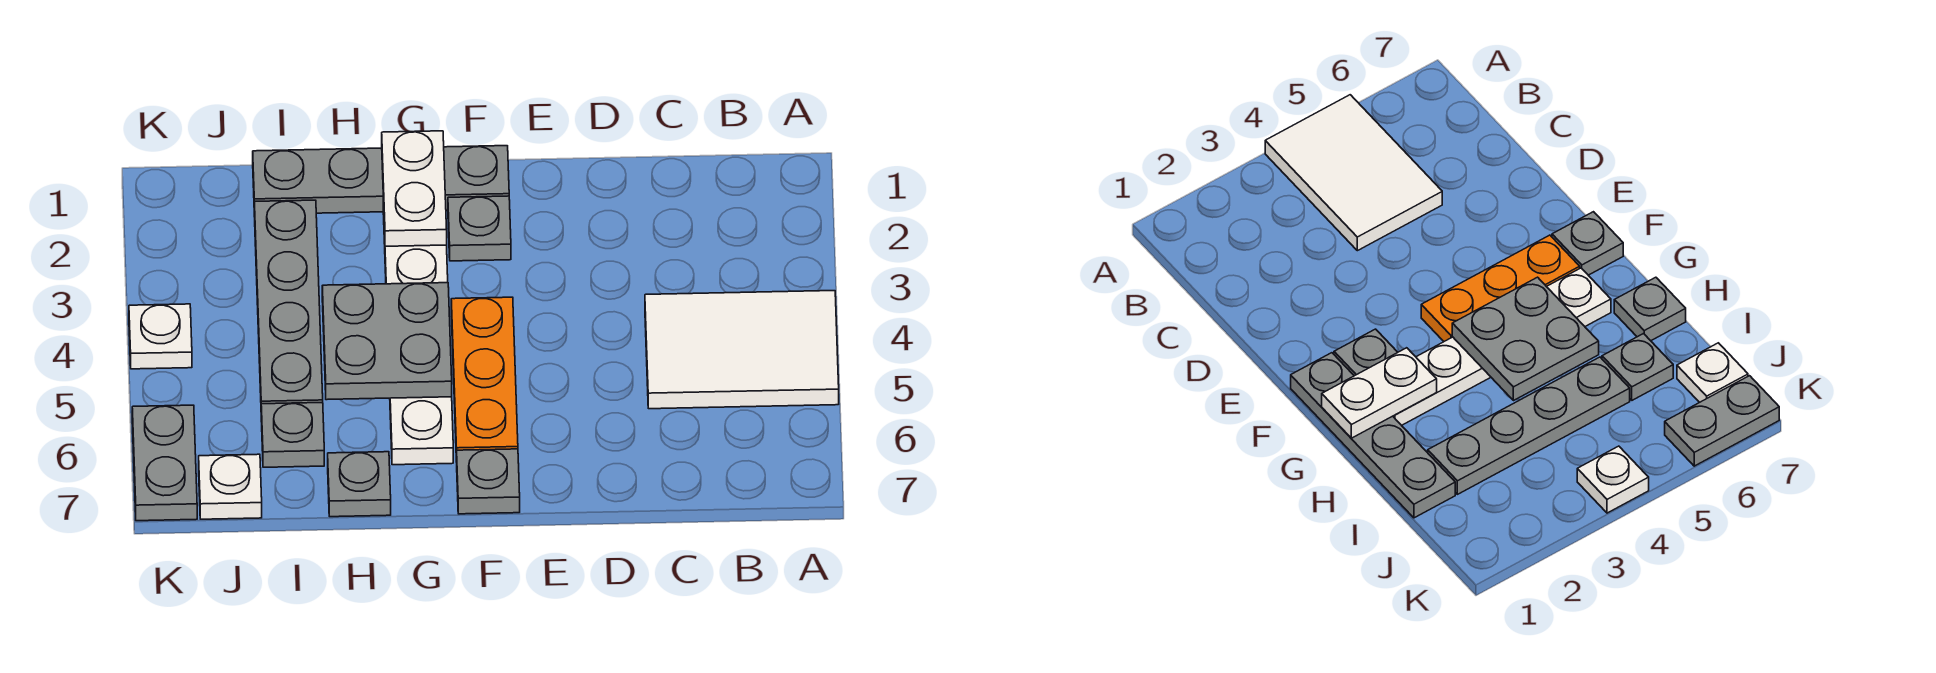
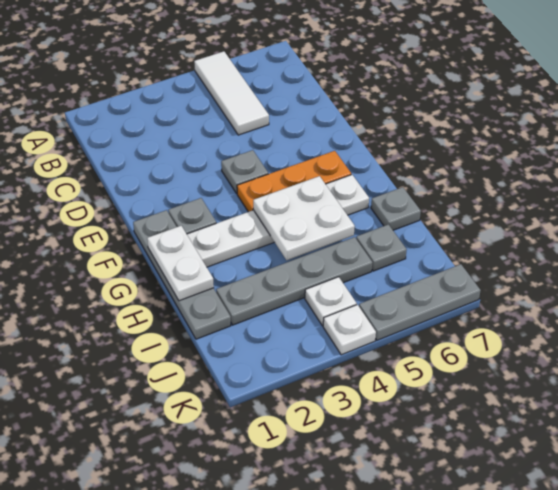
white tile A4:C5 level 1 -> white tile A5:C5 level 1
grey plate F7 level 1 -> grey plate E4 level 1
white plate G1:G2 level 2 -> white plate G1:H1 level 2
grey plate G4:H5 level 2 -> white plate G4:H5 level 2
white plate J7 level 1 -> white plate J4 level 1
grey plate K6:K7 level 1 -> grey plate K5:K7 level 1

